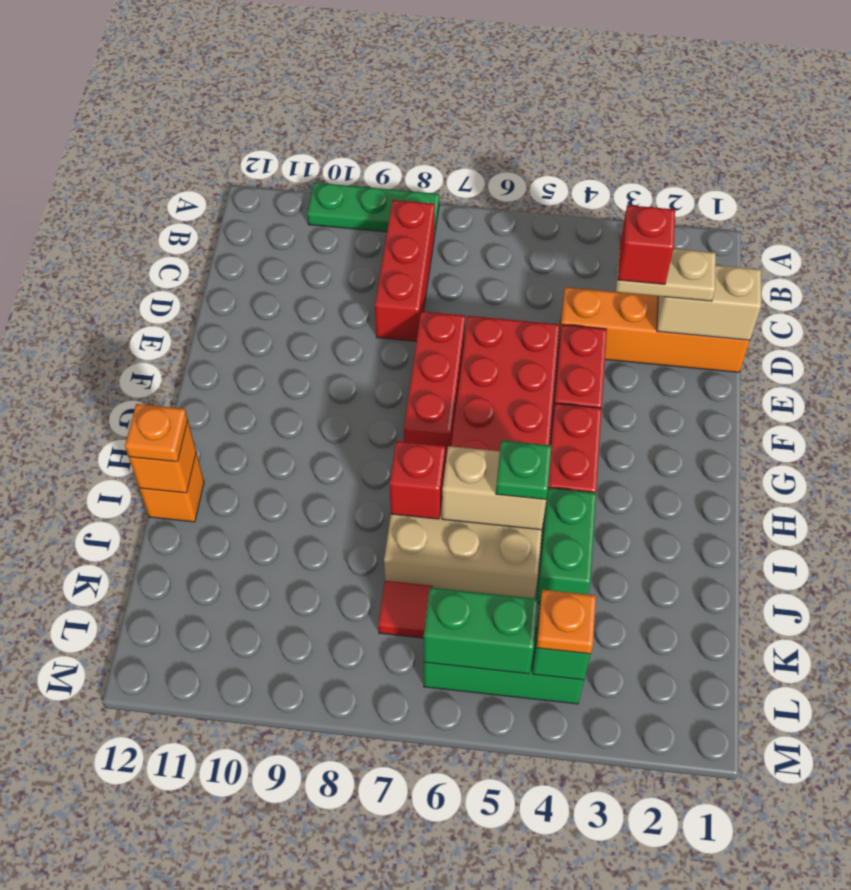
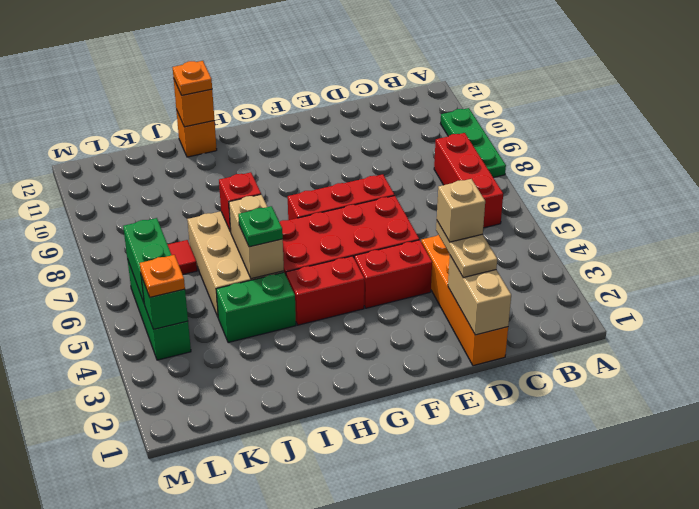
red brick B8:D8 level 1 -> red brick B6:B8 level 1
red brick D3 level 4 -> tan brick D3 level 4

